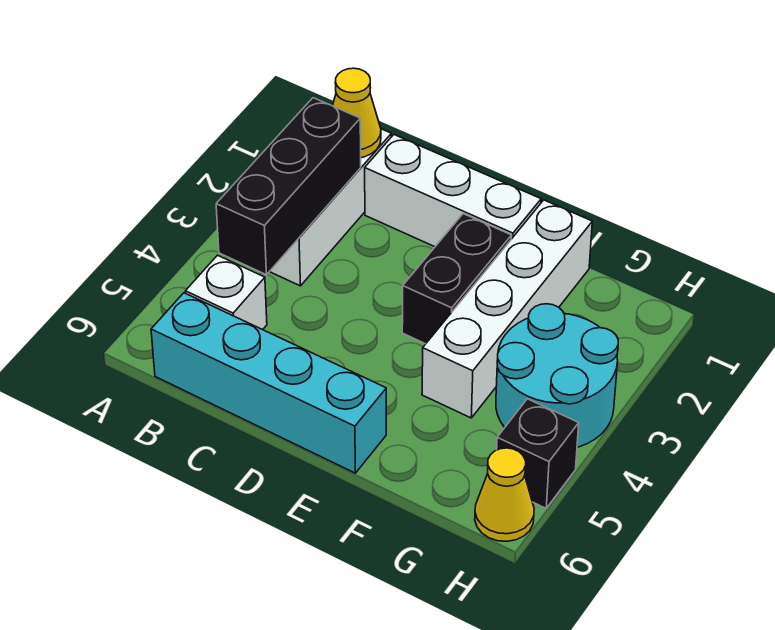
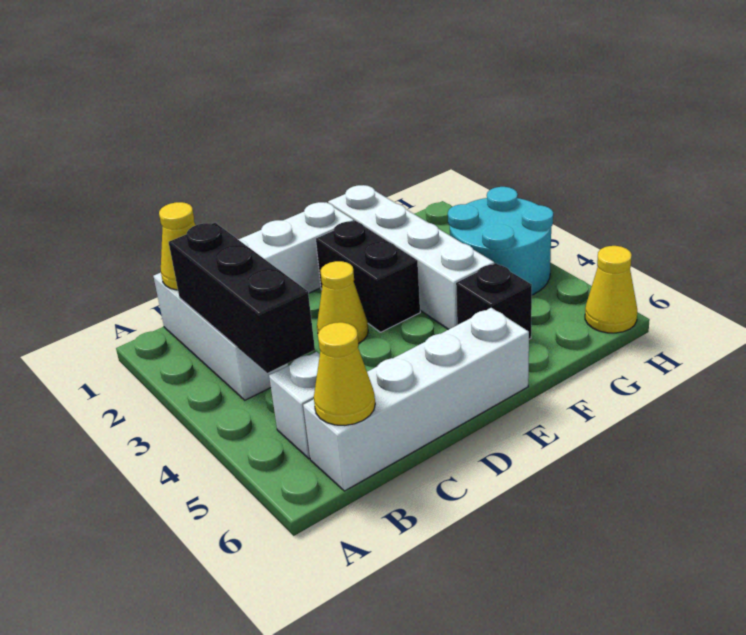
cyan brick B6:E6 level 1 -> white brick B6:E6 level 1
none -> yellow cone B6 level 2
none -> yellow cone D3 level 1
black brick H5 level 1 -> black brick F5 level 1

